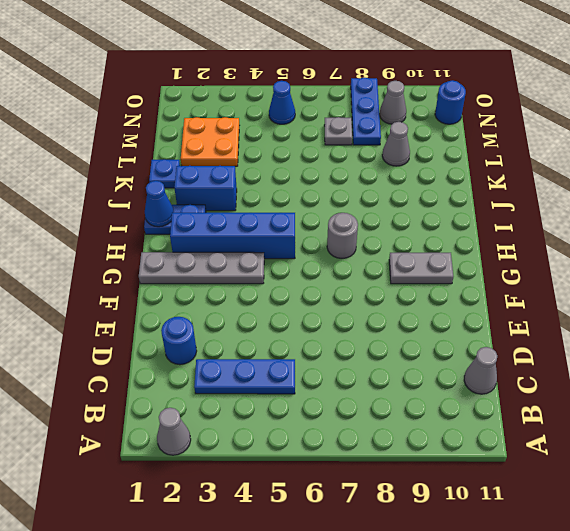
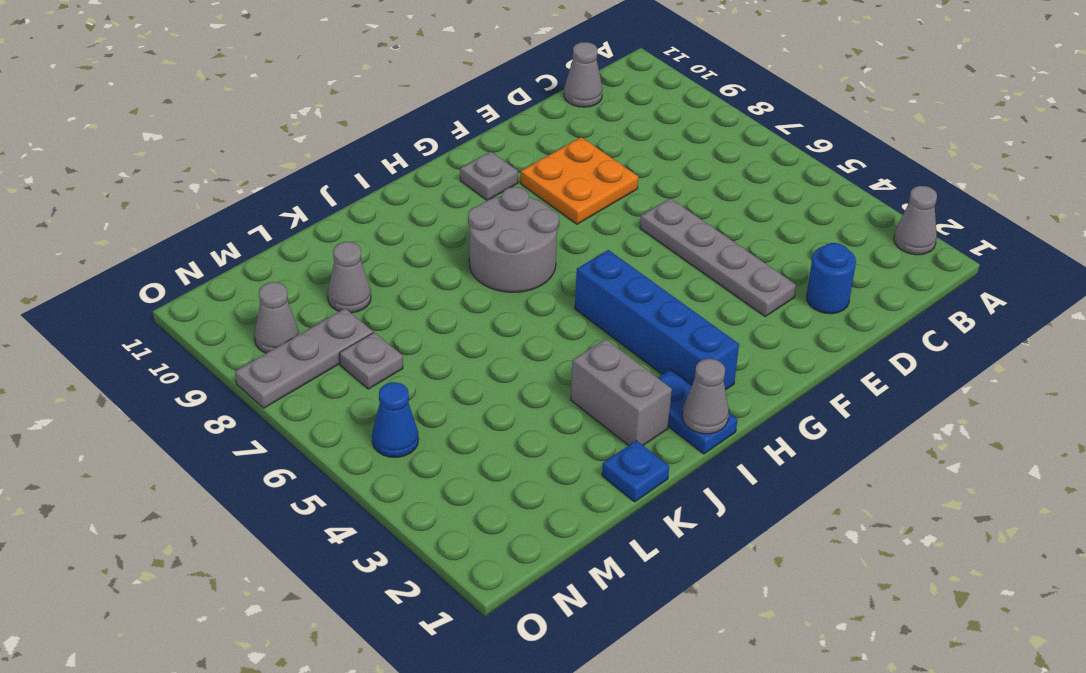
blue plate C3:C5 level 1 -> none
grey plate G1:G4 level 1 -> grey plate E3:E6 level 1
grey plate G9:G10 level 1 -> grey plate G10 level 1
grey round brick H7 level 1 -> grey round brick H7:I8 level 1
blue cone I1 level 2 -> grey cone I1 level 2
blue brick J2:J3 level 1 -> grey brick J2:J3 level 1
orange plate L2:M3 level 1 -> orange plate E8:F9 level 1
blue plate M8:O8 level 1 -> grey plate M8:O8 level 1
blue round brick N11 level 1 -> none

